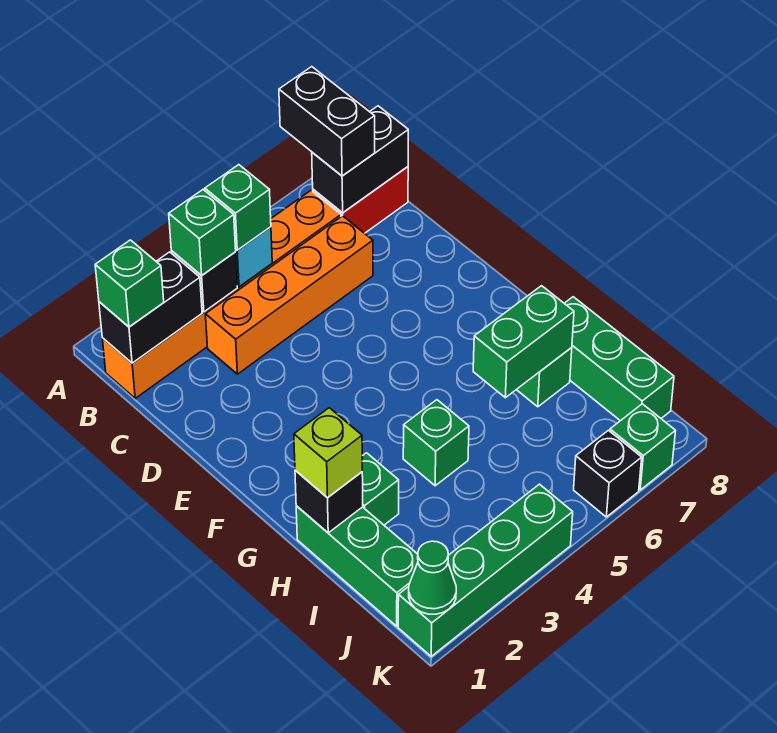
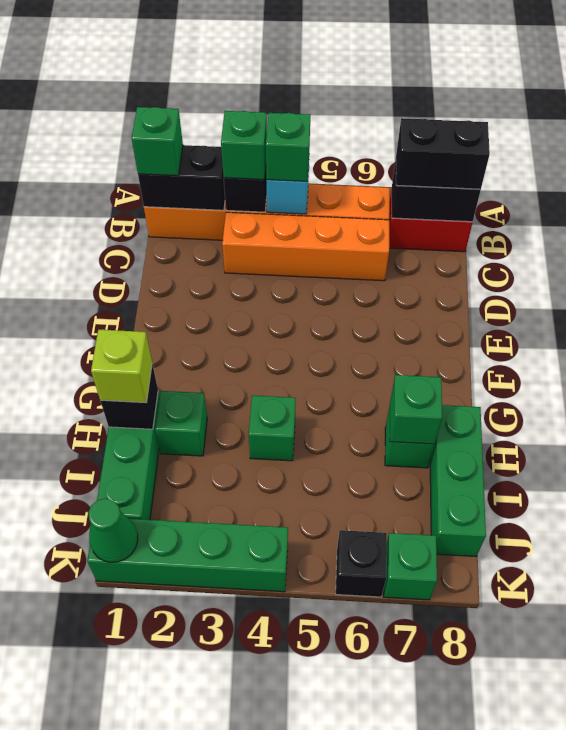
black brick A7:B7 level 3 -> black brick B7:B8 level 3
green brick H6:H7 level 2 -> green brick H7 level 2

